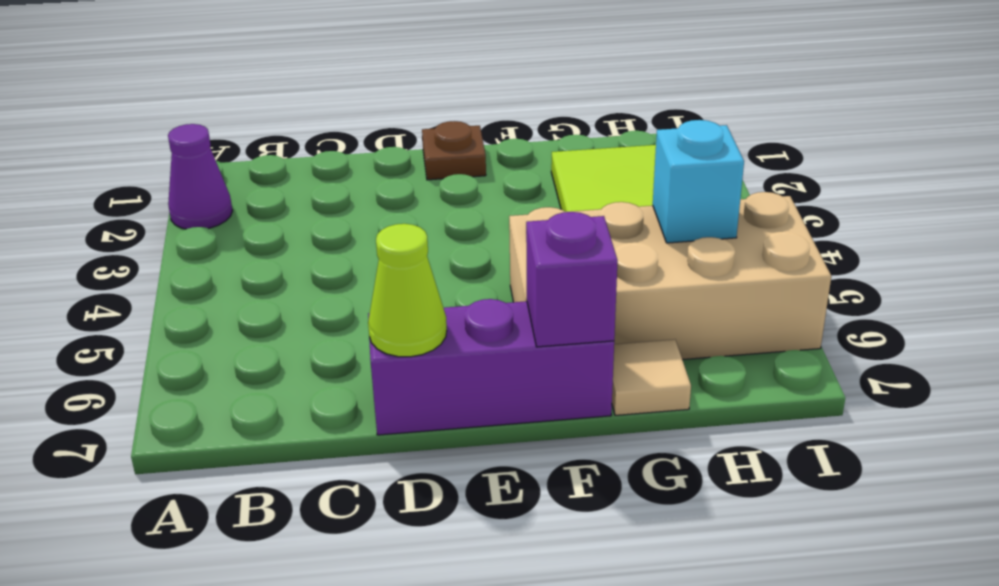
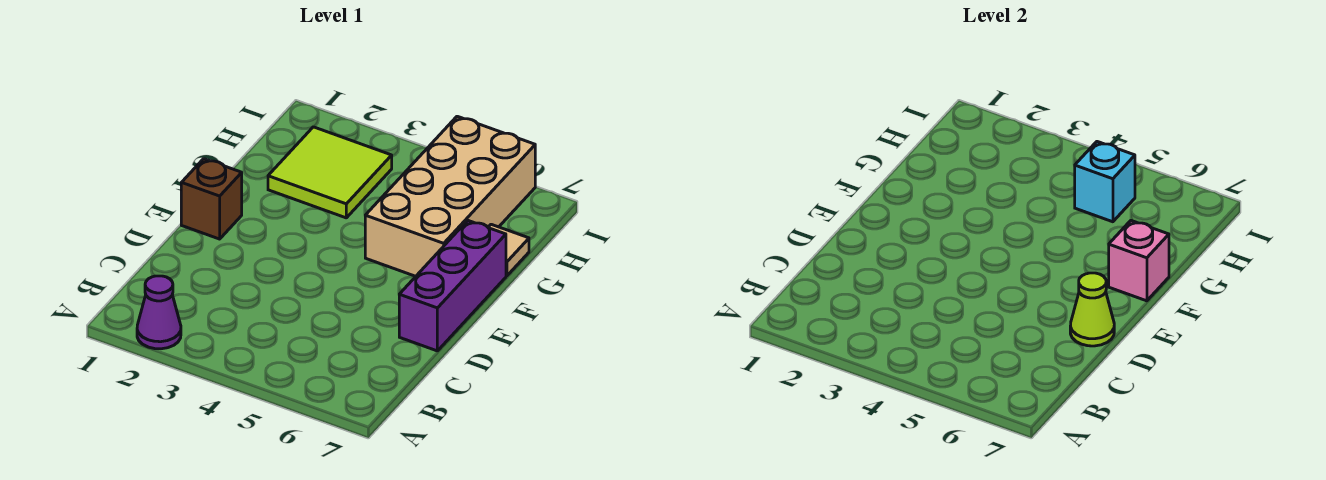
brown plate E1 level 1 -> brown brick E1 level 1
purple brick F7 level 2 -> pink brick F7 level 2

